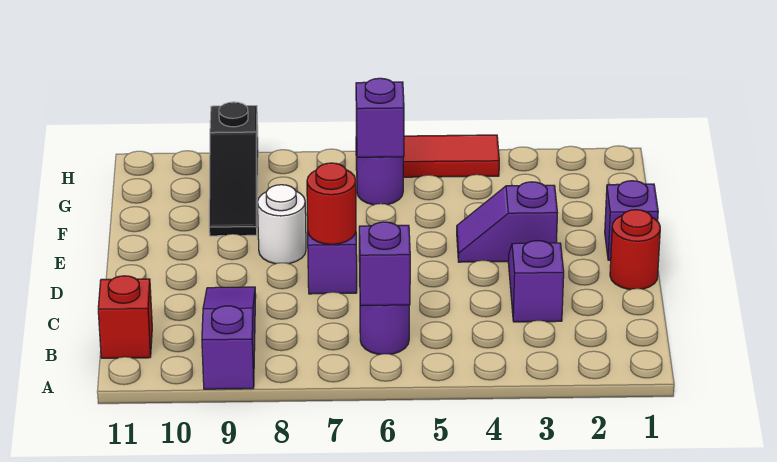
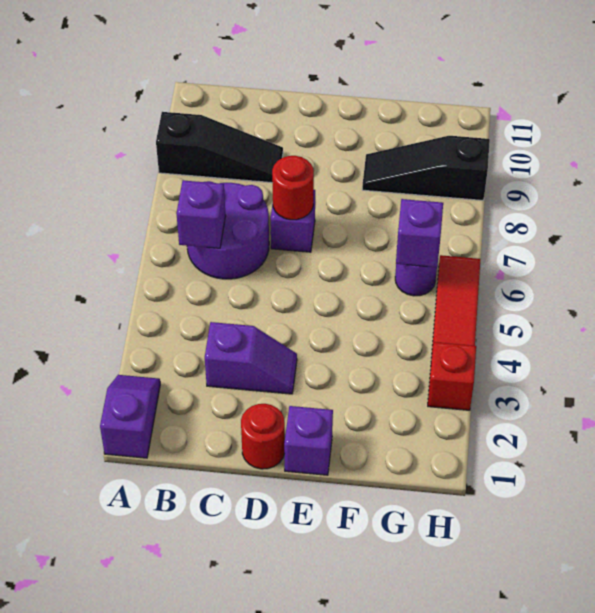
purple slope A9:C9 level 1 top A -> black slope A9:C9 level 1 top A
purple round brick B6 level 1 -> purple round brick B6:C7 level 1
red brick B11 level 1 -> red brick H3 level 1
purple slope E3:E4 level 1 top 3 -> purple slope A1:A2 level 1 top 1
white round brick E8 level 1 -> none

